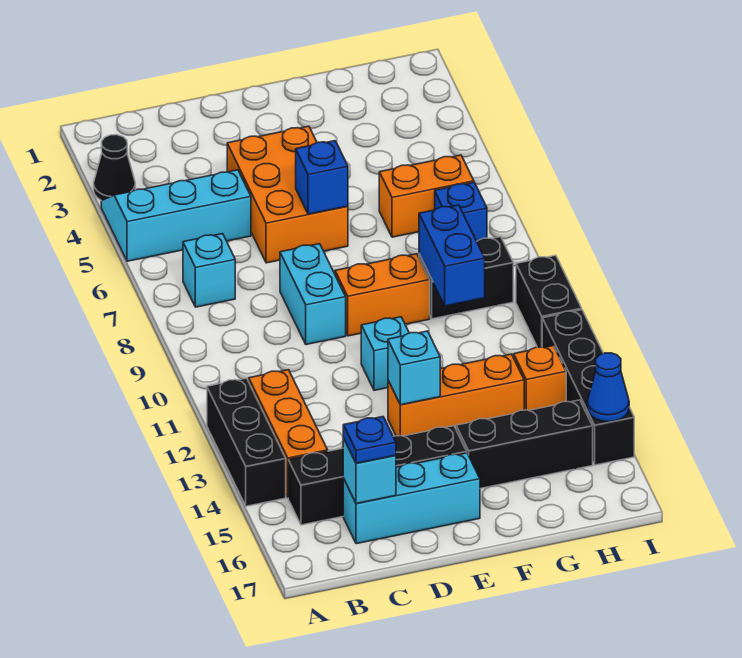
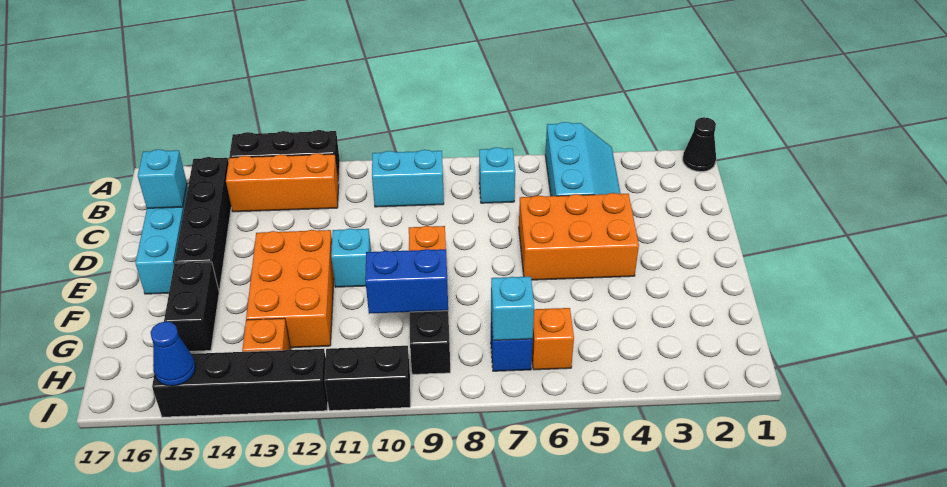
black cone A3 level 1 -> black cone A1 level 1
blue plate C16 level 3 -> none
cyan brick D8:D9 level 1 -> cyan brick B9:B10 level 1
blue brick E6 level 2 -> none
orange brick E13:G13 level 1 -> orange brick E12:G13 level 1
cyan brick E13 level 2 -> cyan brick H7 level 2
black brick F15:H15 level 1 -> black brick F15:G15 level 1
orange brick G6:H6 level 1 -> orange brick H6 level 1

